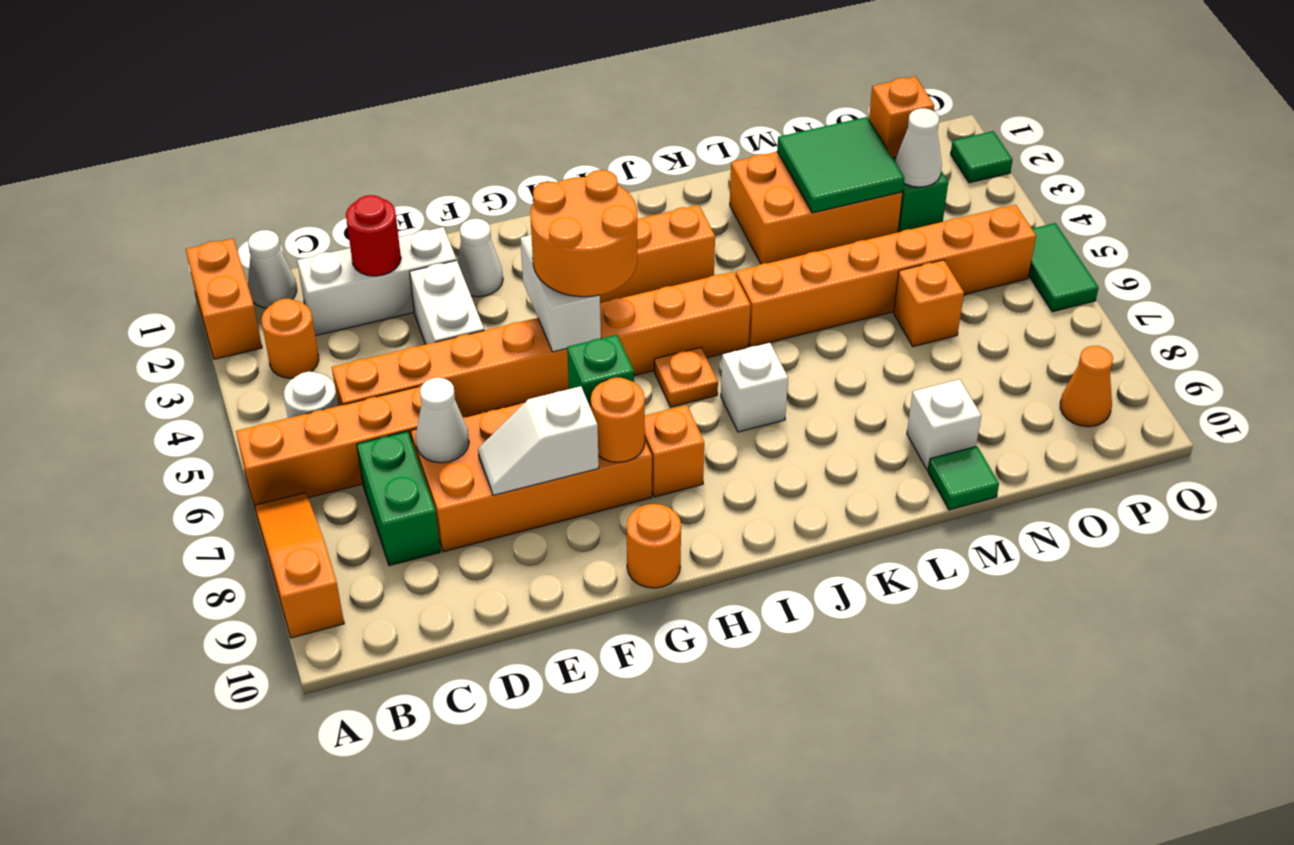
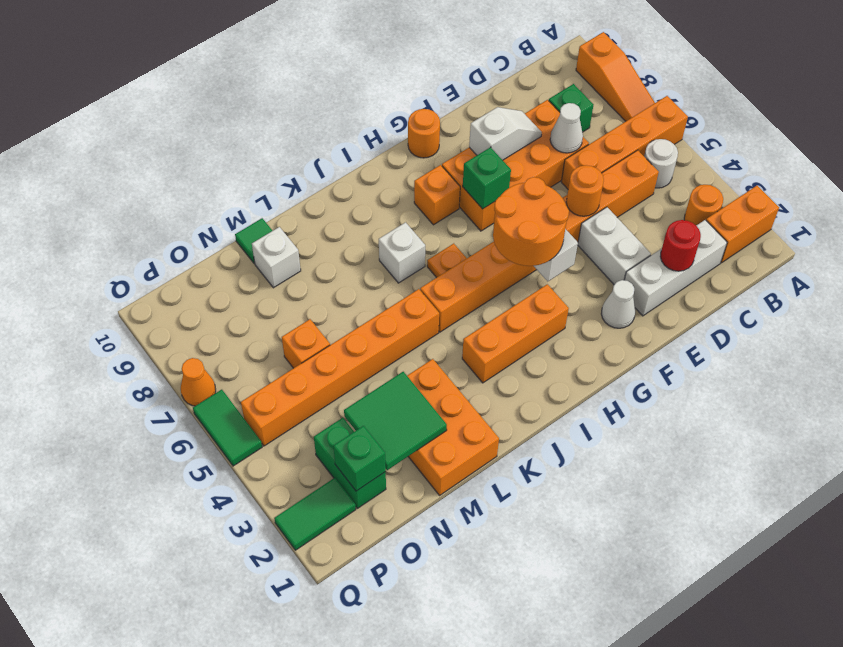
orange brick A1:A2 level 1 -> orange brick A2:B2 level 1
white cone B1 level 1 -> none
green brick C7:C8 level 1 -> green brick C8 level 1
orange round brick G8 level 2 -> orange round brick E5 level 2
orange brick L2:N3 level 1 -> orange brick L1:M3 level 1
orange brick O2 level 2 -> green brick O2 level 2
white cone O3 level 2 -> none
orange cone P9 level 1 -> orange cone Q7 level 1
green tile Q2 level 1 -> green tile P2:Q2 level 1

